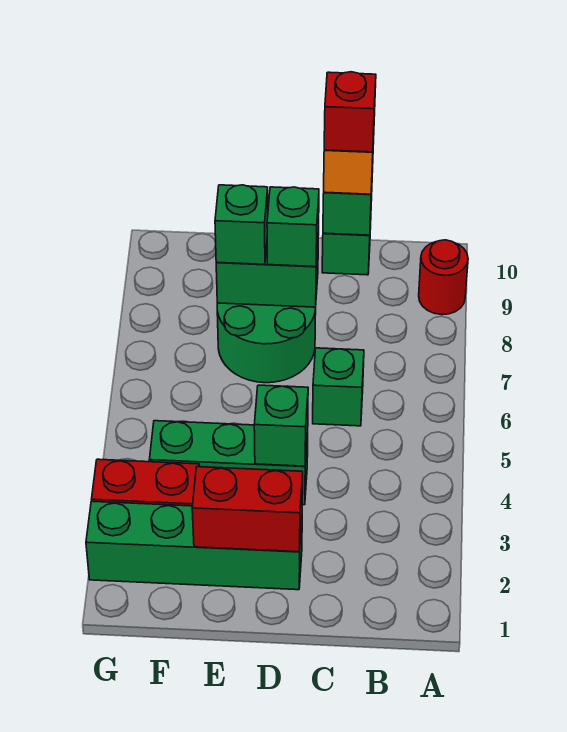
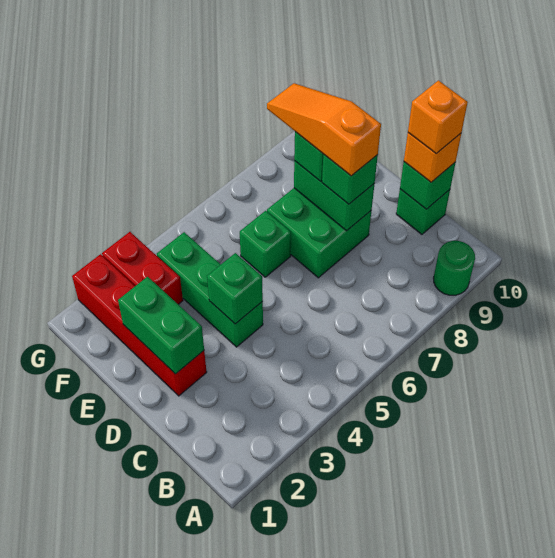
red round brick A9 level 1 -> green round brick A9 level 1
green brick C6 level 1 -> green brick E6 level 1
red brick C10 level 4 -> orange brick C10 level 4
green brick D2:G2 level 1 -> red brick D2:G2 level 1
red brick D2:E2 level 2 -> green brick D2:E2 level 2
green round brick D7:E8 level 1 -> green brick D7:E8 level 1
none -> orange slope D8:F8 level 4 top D

